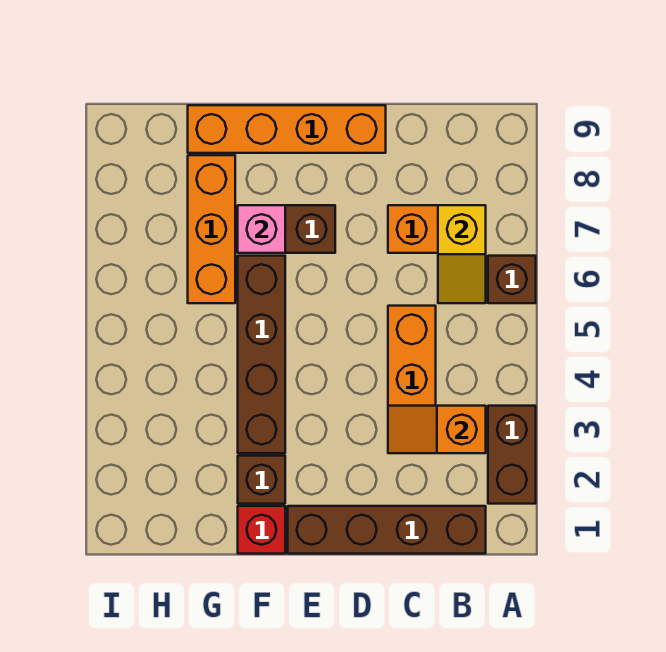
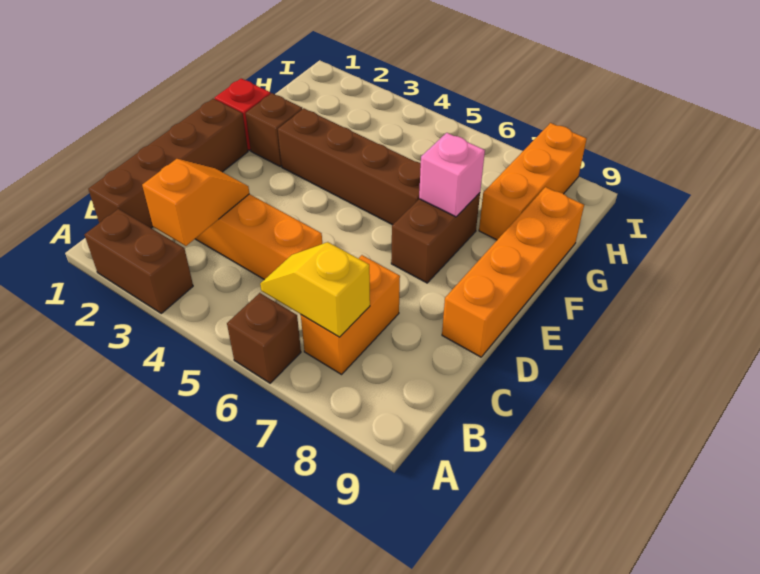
orange brick G6:G8 level 1 -> orange brick G8:I8 level 1

